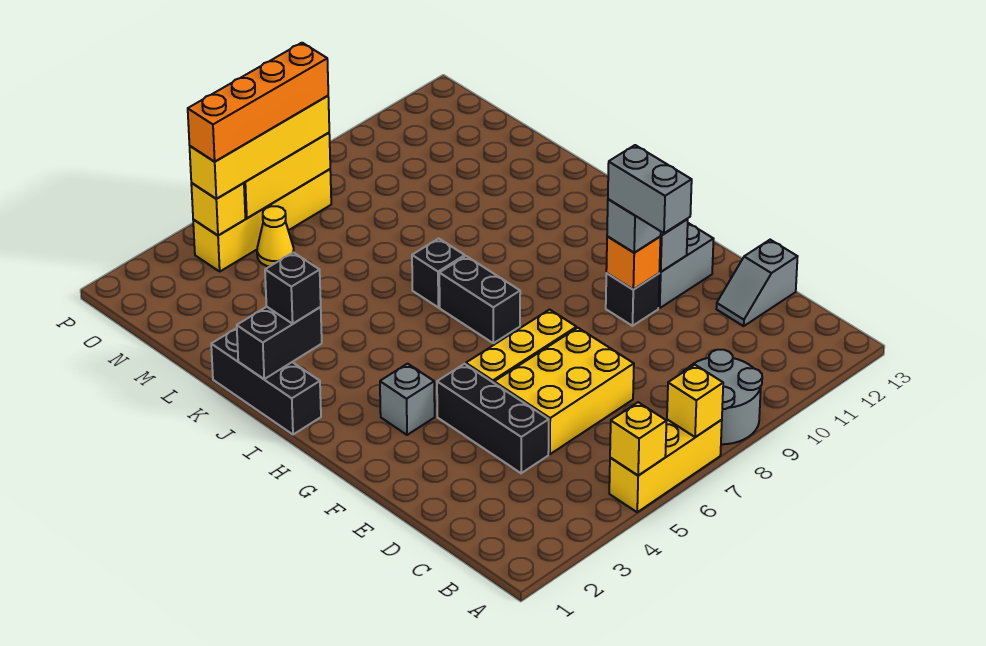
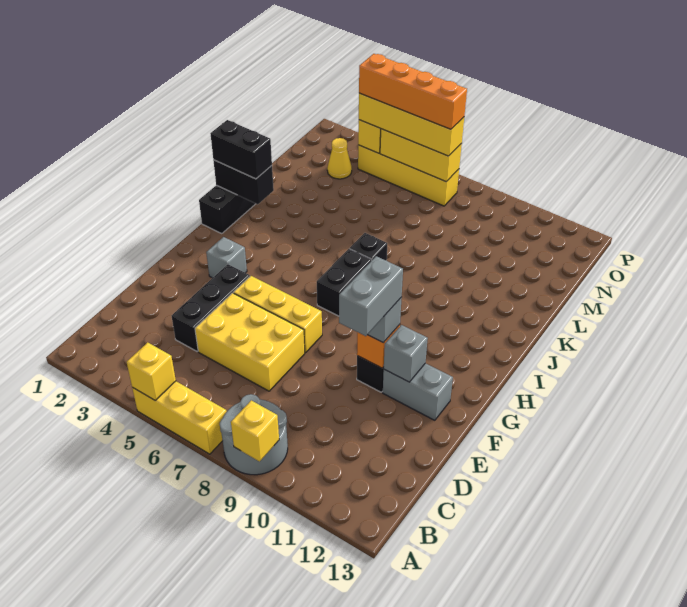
yellow brick A7 level 2 -> yellow brick A9 level 2
grey slope D12:D13 level 1 top 13 -> none
black brick J2 level 3 -> black brick J1:J2 level 3
yellow cone N5 level 1 -> yellow cone N3 level 1

